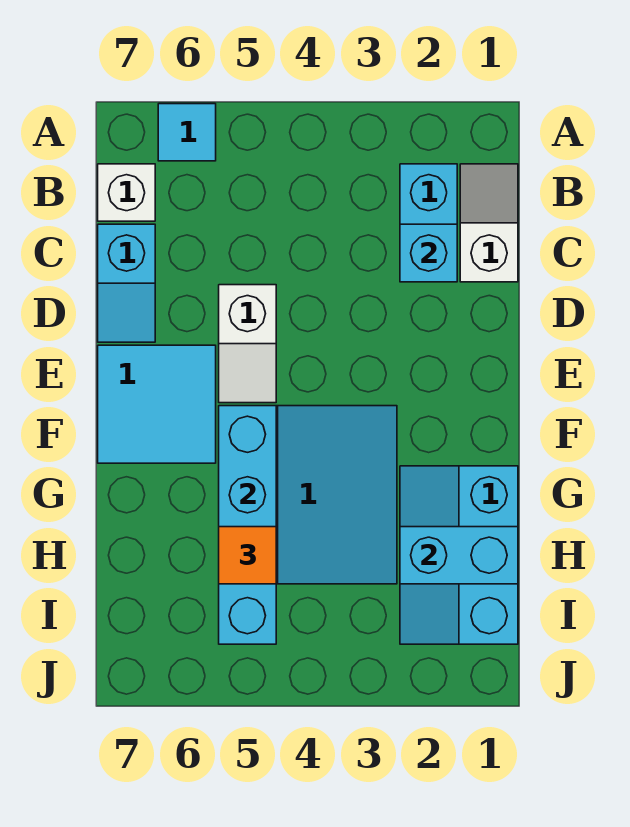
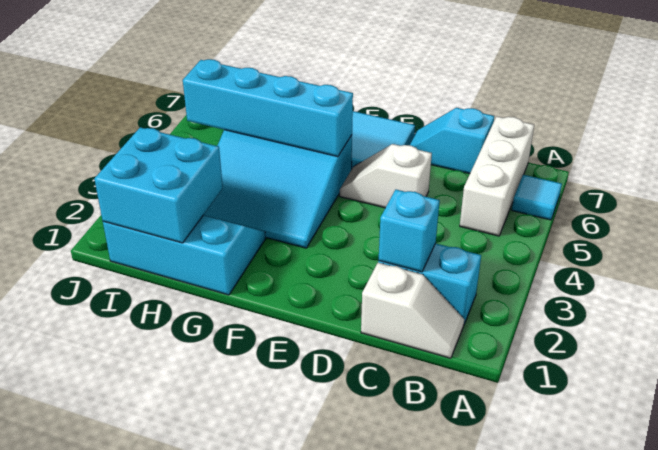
white brick B7 level 1 -> white brick B5:B7 level 1
cyan brick H1:H2 level 2 -> cyan brick H1:I2 level 2
orange tile H5 level 3 -> none

